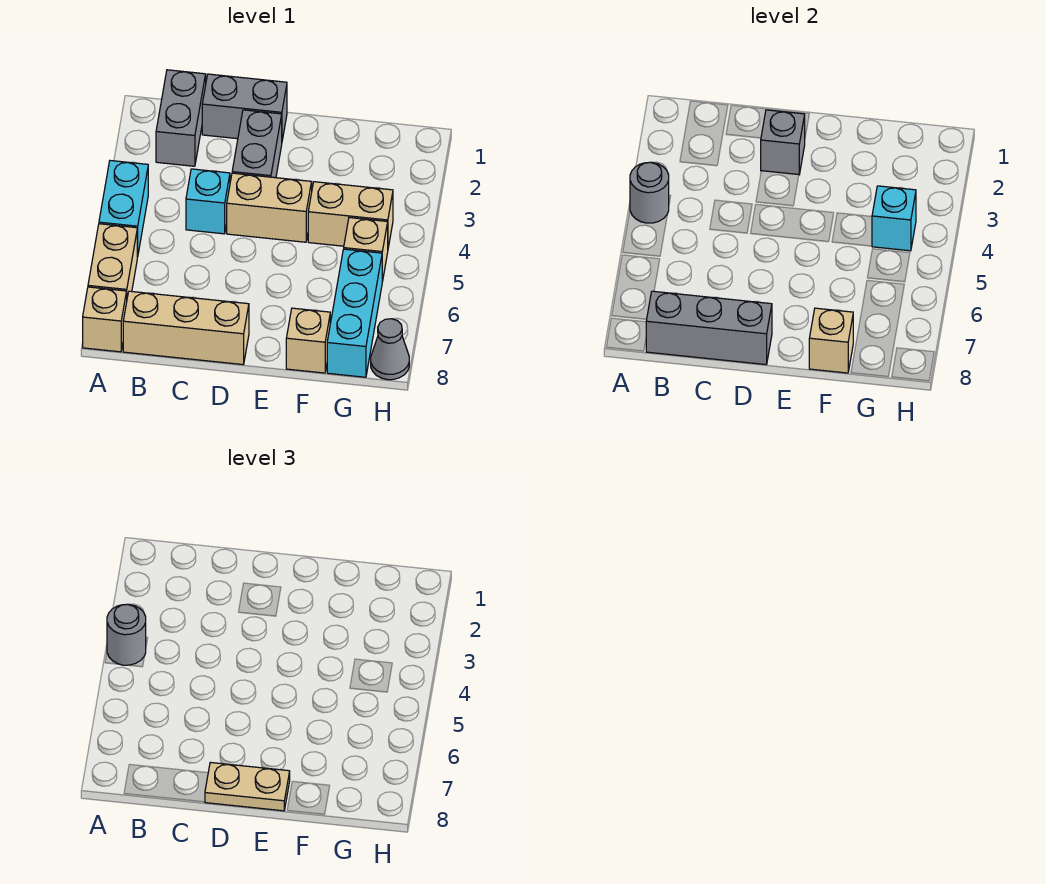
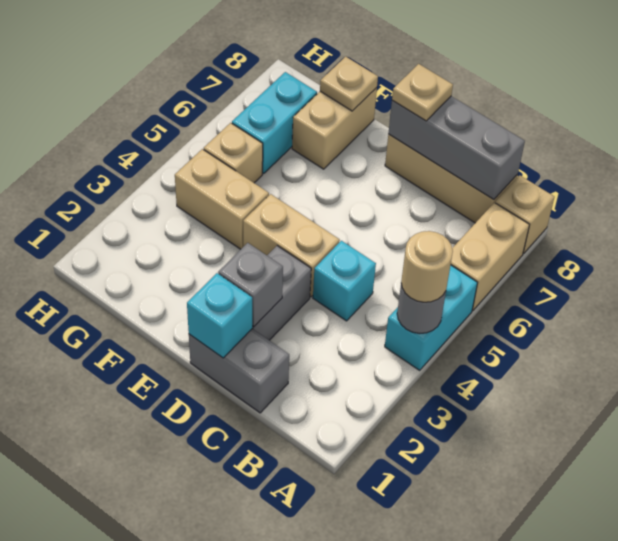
grey round brick A4 level 3 -> tan round brick A4 level 3
grey brick B1:B2 level 1 -> none
tan plate D8:E8 level 3 -> tan plate D8 level 3
tan brick F8 level 1 -> tan brick F7:F8 level 1
tan brick F8 level 2 -> tan plate F8 level 2
cyan brick G4 level 2 -> cyan brick D1 level 2
cyan brick G6:G8 level 1 -> cyan brick G6:G7 level 1
grey cone H8 level 1 -> none

